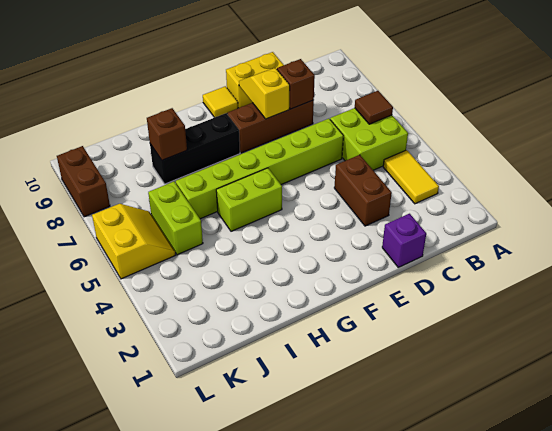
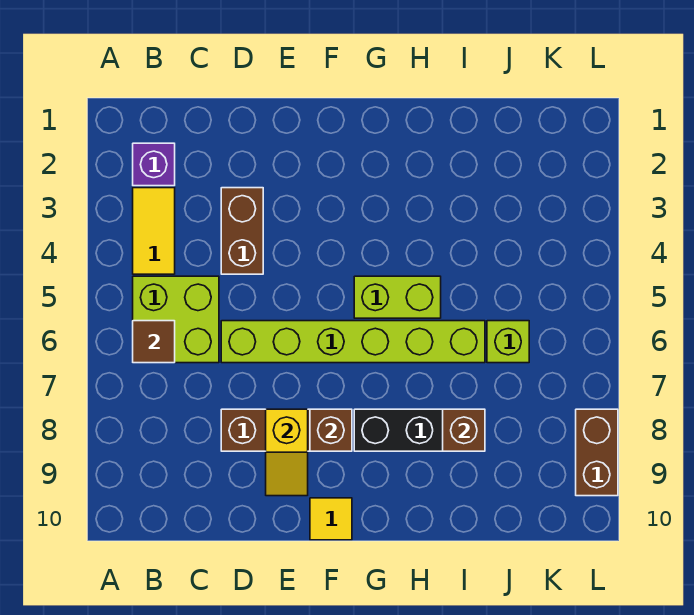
purple brick D1 level 1 -> purple brick B2 level 1
brown brick D8 level 2 -> brown brick F8 level 2
yellow brick D10:E10 level 1 -> none
lime brick J5:J6 level 1 -> lime brick J6 level 1
yellow slope K5:L6 level 1 top L -> none

